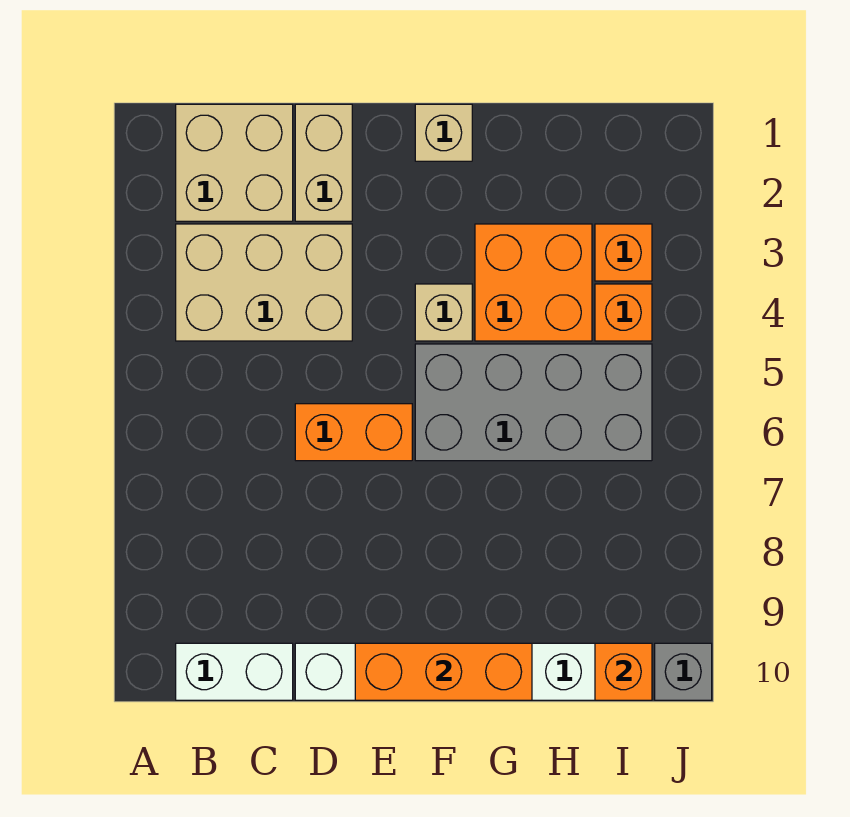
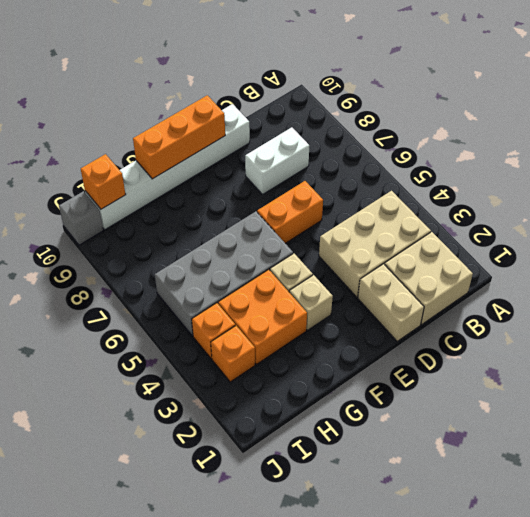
white brick B10:C10 level 1 -> white brick C8:D8 level 1
tan brick F1 level 1 -> tan brick F3 level 1

